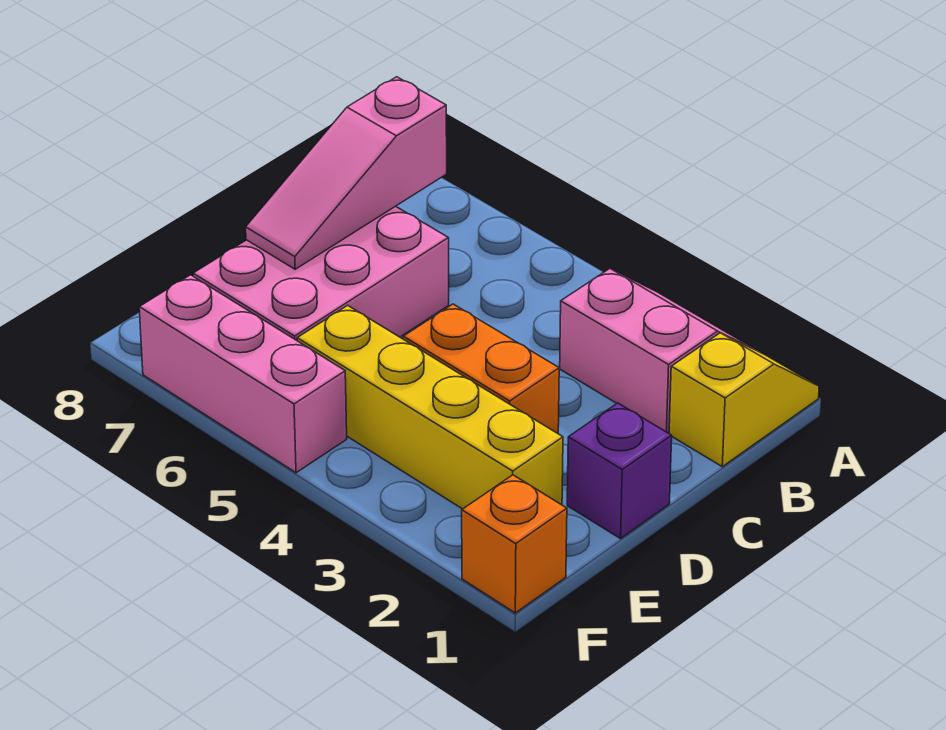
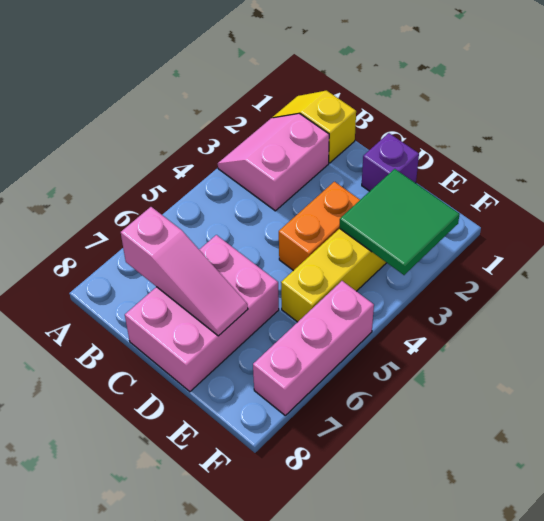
pink brick C6:E7 level 1 -> pink brick C6:D8 level 1
none -> green tile E2:F3 level 2
orange brick F1 level 1 -> none

